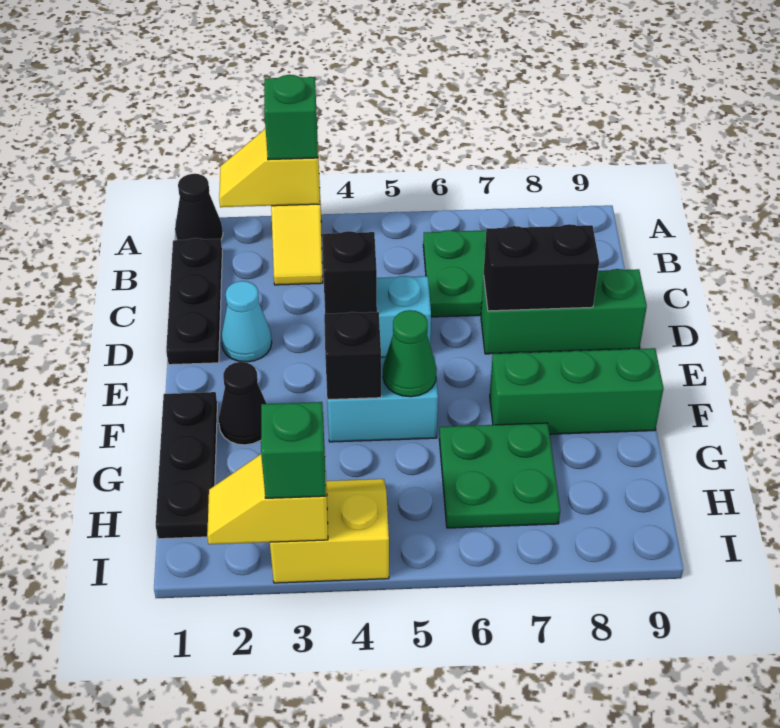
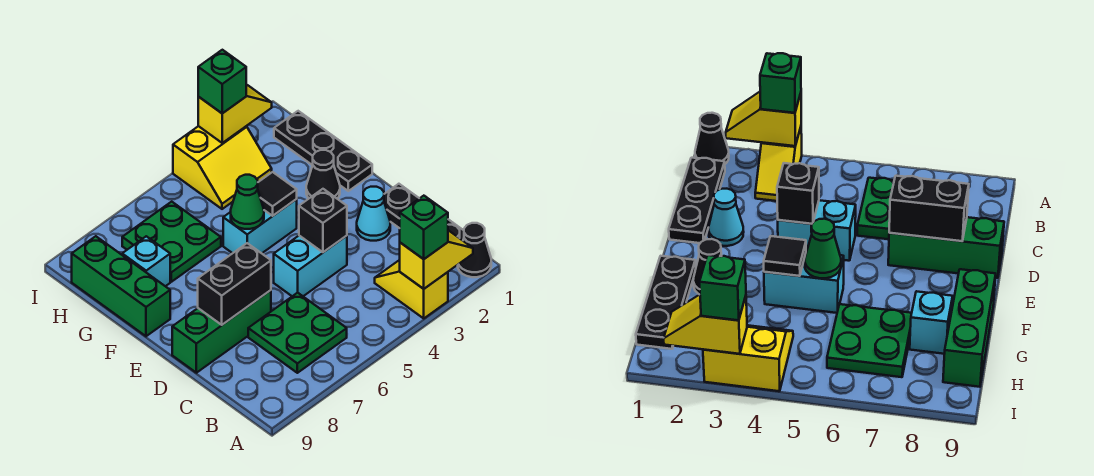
black brick F4 level 2 -> black tile F4 level 2
green brick F7:F9 level 1 -> green brick F9:H9 level 1
none -> cyan brick G8 level 1

